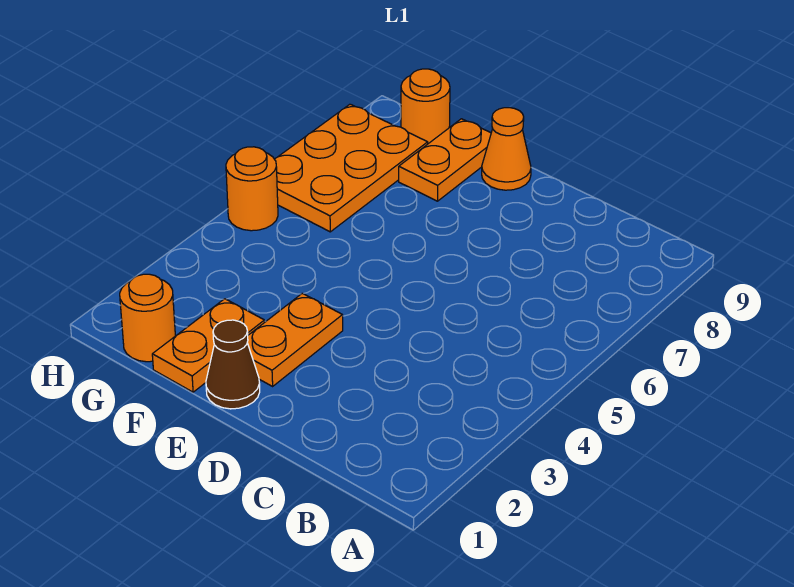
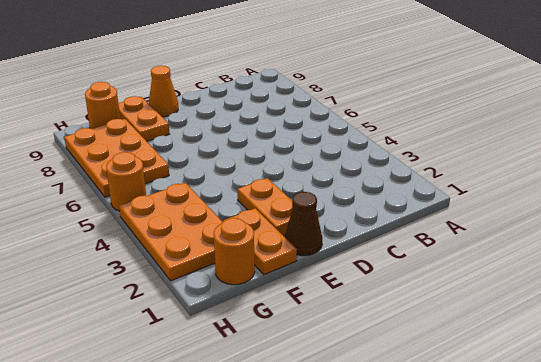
none -> orange plate G2:H4 level 1

